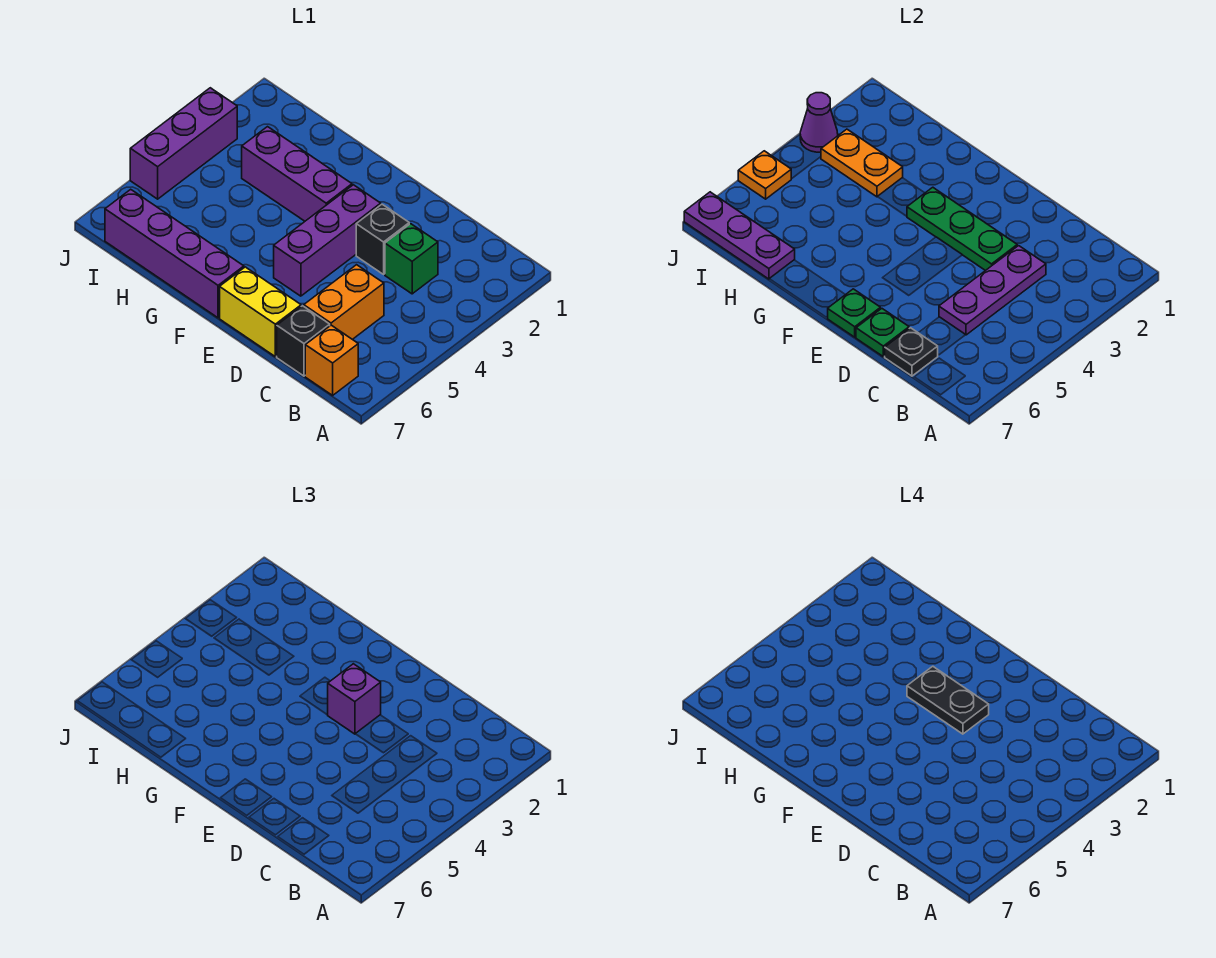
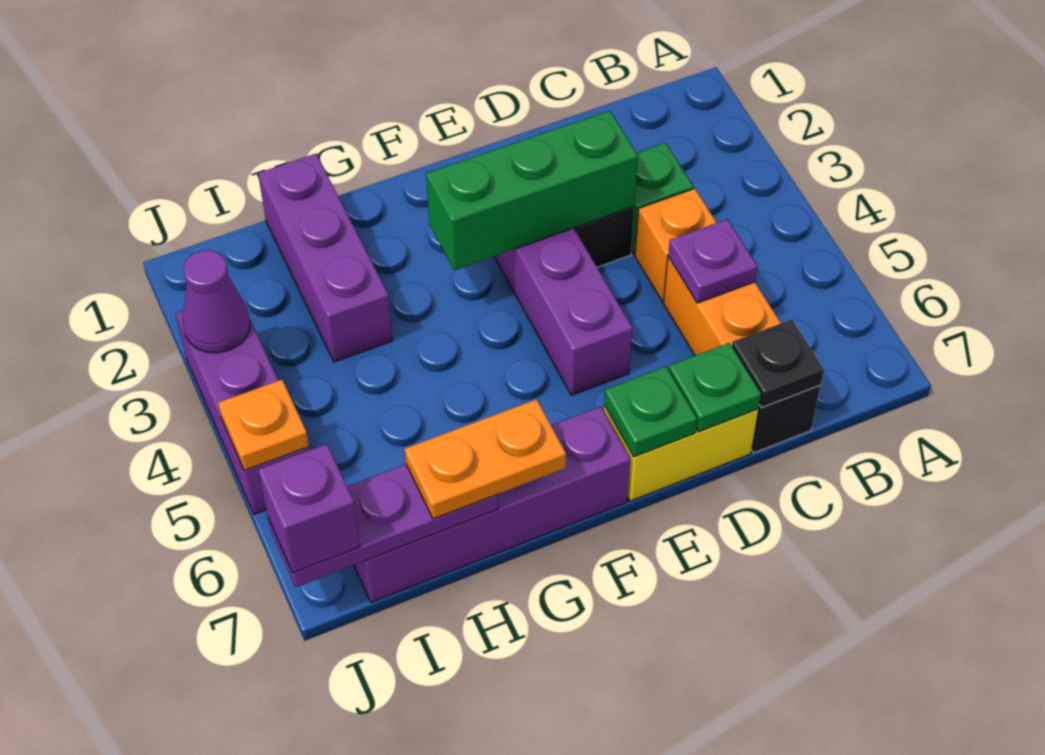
orange brick B7 level 1 -> orange brick C4 level 1
purple plate C3:C5 level 2 -> purple plate C5 level 2
green plate D3:F3 level 2 -> green brick D3:F3 level 2
purple brick E3 level 3 -> purple brick J7 level 3
black plate E3:F3 level 4 -> none
purple brick F3:H3 level 1 -> purple brick H1:H3 level 1
orange plate H3:I3 level 2 -> orange plate G7:H7 level 3

